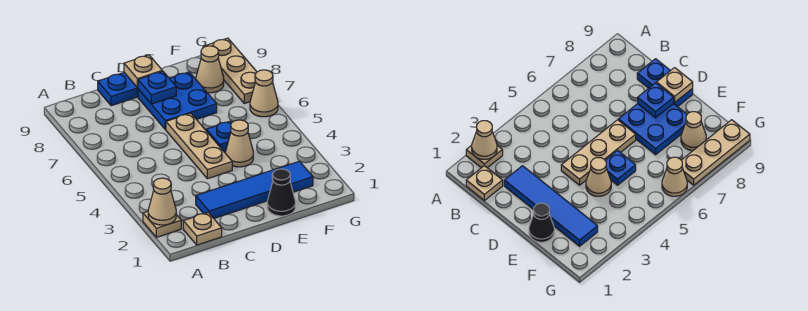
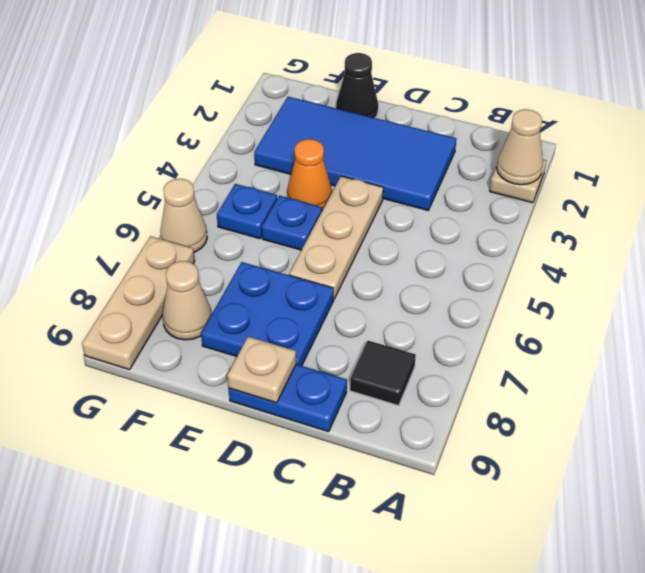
tan plate B1 level 1 -> none
none -> black tile B8 level 1
blue tile C2:F2 level 1 -> blue tile C2:F3 level 1
blue plate D8 level 2 -> blue plate F5 level 1
tan cone E4 level 1 -> orange cone E4 level 1

